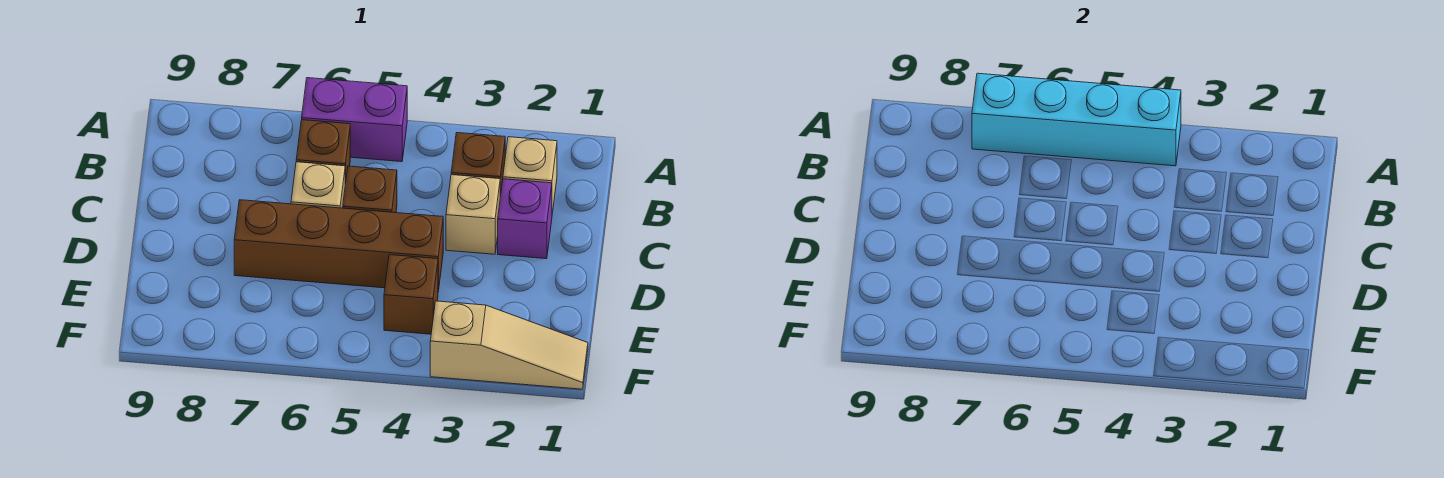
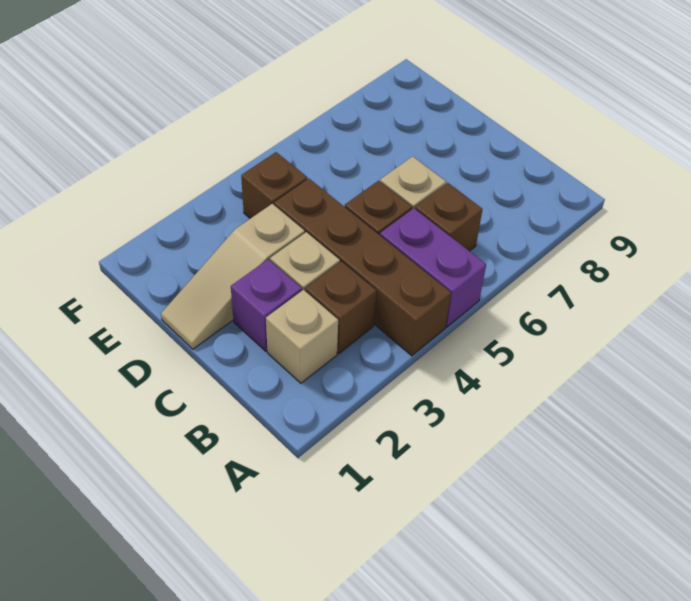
cyan brick A4:A7 level 2 -> none
purple brick A5:A6 level 1 -> purple brick A5:B5 level 1
brown brick D4:D7 level 1 -> brown brick A4:D4 level 1
tan slope F1:F3 level 1 top 3 -> tan slope D1:D3 level 1 top 3

